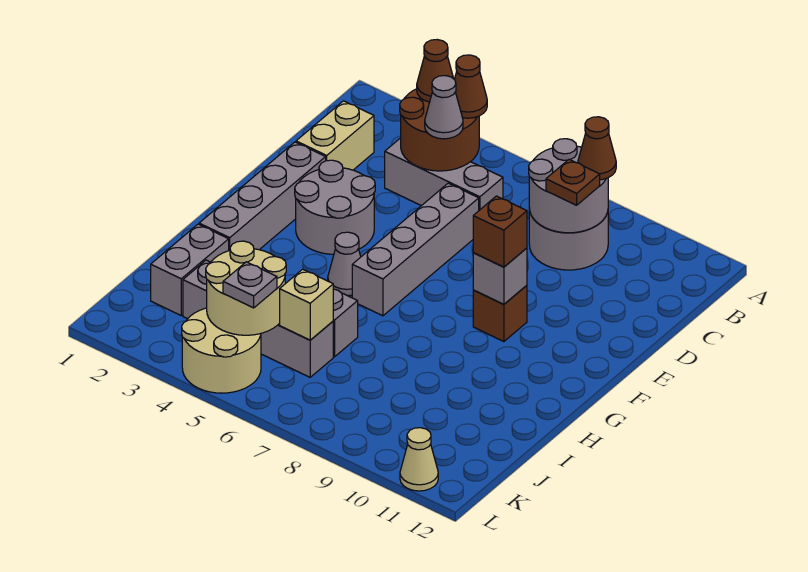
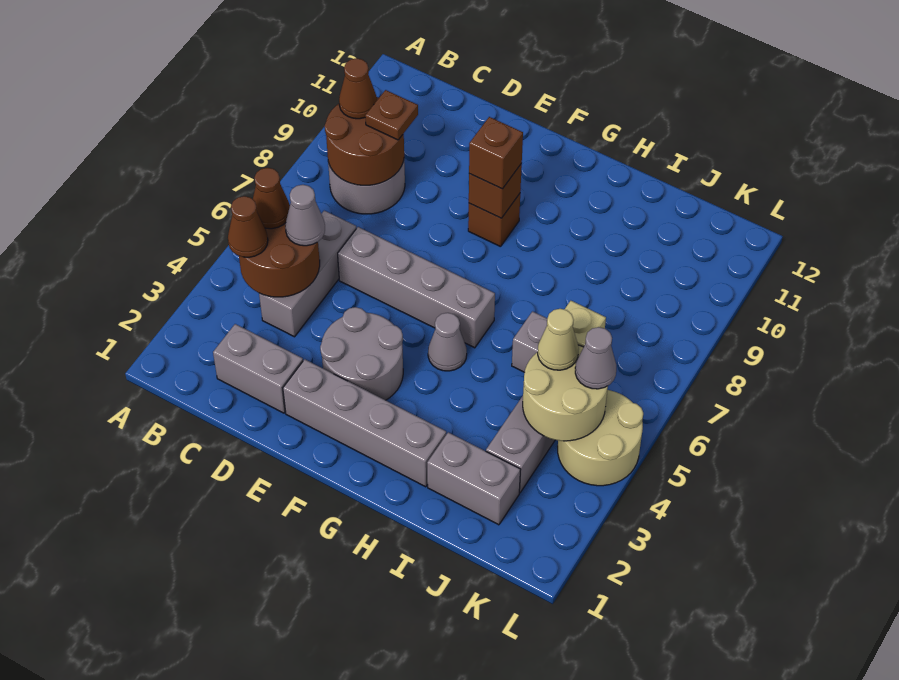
grey round brick B8:C9 level 2 -> brown round brick B8:C9 level 2
tan brick C2:D2 level 1 -> grey brick C2:D2 level 1
grey brick F9 level 2 -> brown brick F9 level 2
grey plate K5 level 3 -> grey cone K5 level 3
tan cone L11 level 1 -> tan cone J5 level 3

